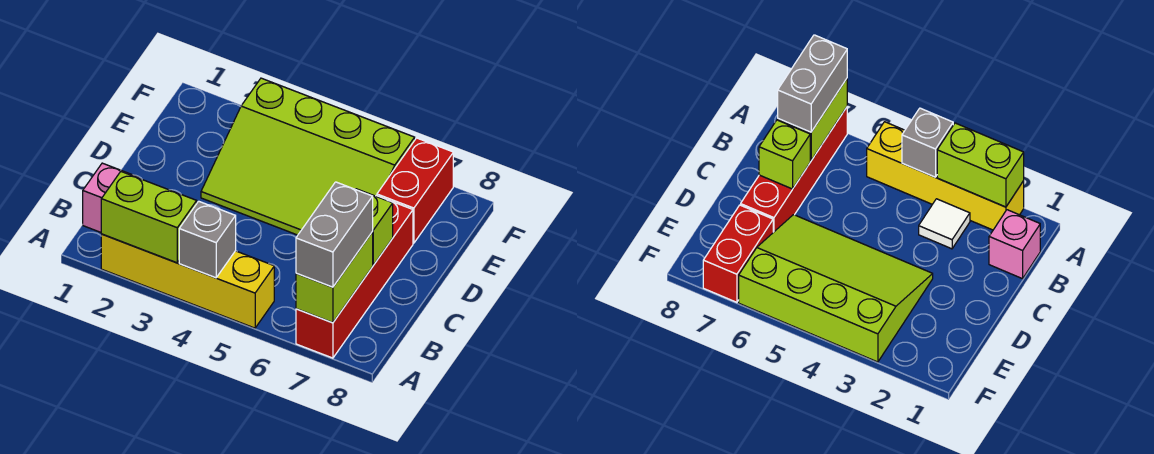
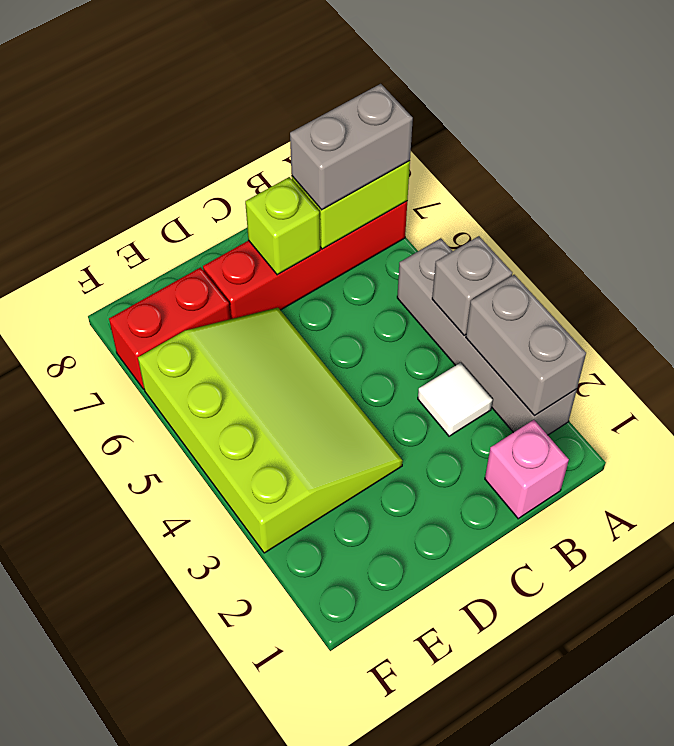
yellow brick A2:A5 level 1 -> grey brick A2:A5 level 1
lime brick A2:A3 level 2 -> grey brick A2:A3 level 2

